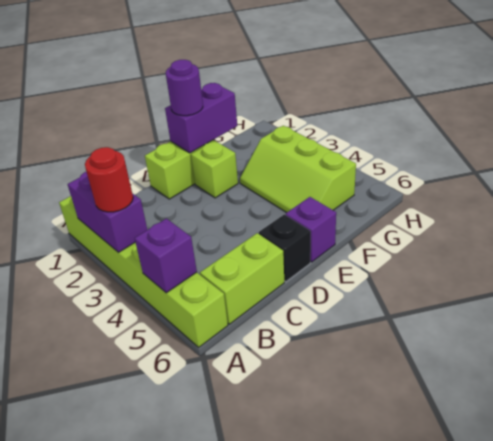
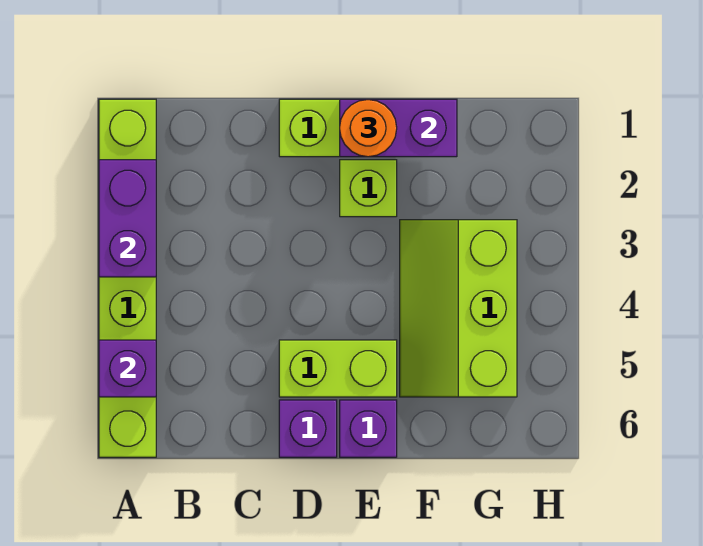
red round brick A3 level 3 -> none
lime brick B6:C6 level 1 -> lime brick D5:E5 level 1
black brick D6 level 1 -> purple brick D6 level 1
purple round brick E1 level 3 -> orange round brick E1 level 3

